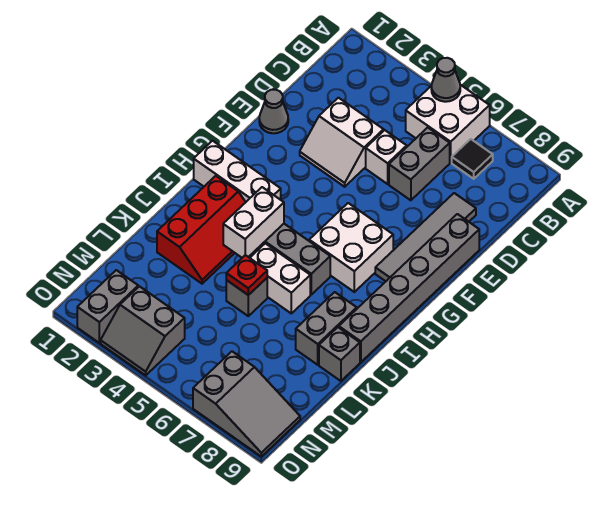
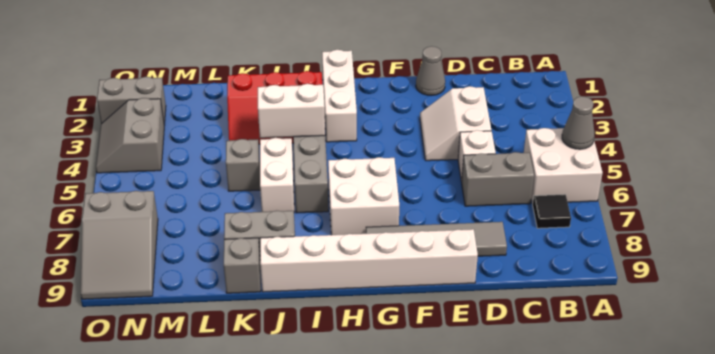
grey brick E9:J9 level 1 -> white brick E9:J9 level 1
red plate K5 level 2 -> none

